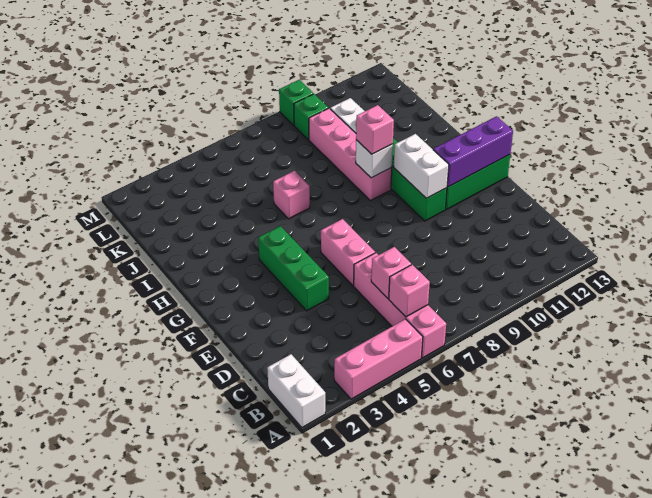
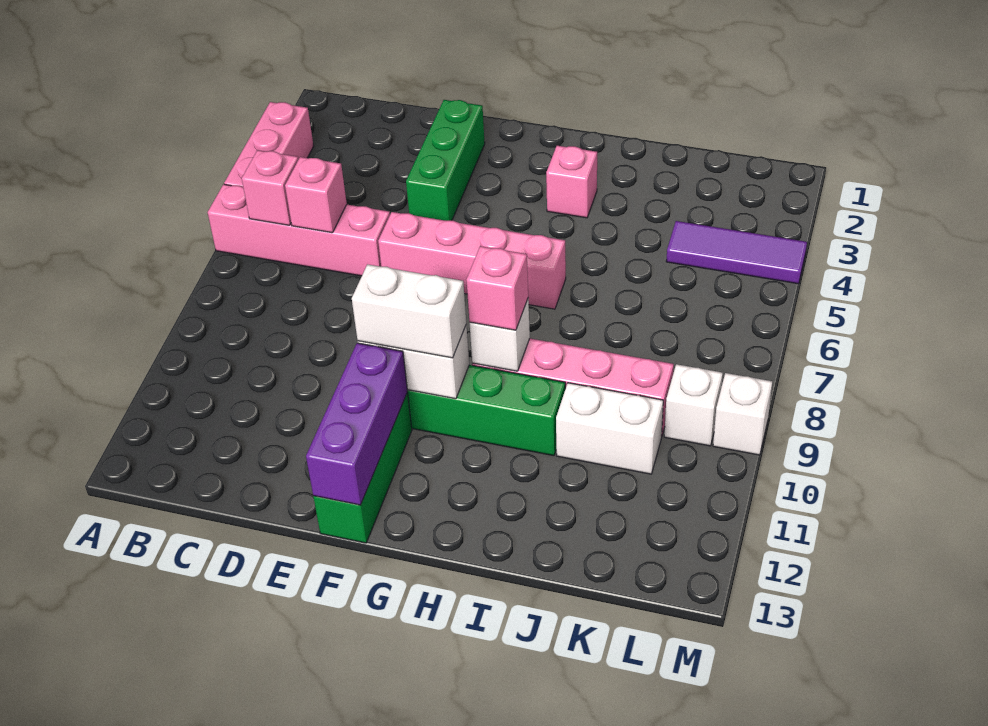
white brick A1:B1 level 1 -> white brick F10:G10 level 3
green brick E4:G4 level 1 -> green brick E2:E4 level 1
pink brick E6:F6 level 1 -> pink brick E6:H6 level 1
pink brick I6 level 1 -> pink brick H3 level 1
none -> purple tile K4:M4 level 1
green brick L9 level 1 -> white brick L9 level 1
green brick M9 level 1 -> white brick M9 level 1

